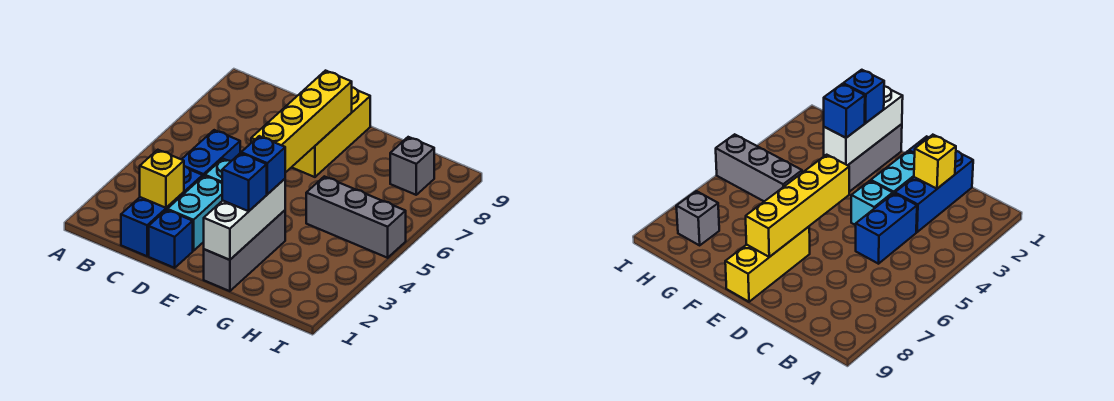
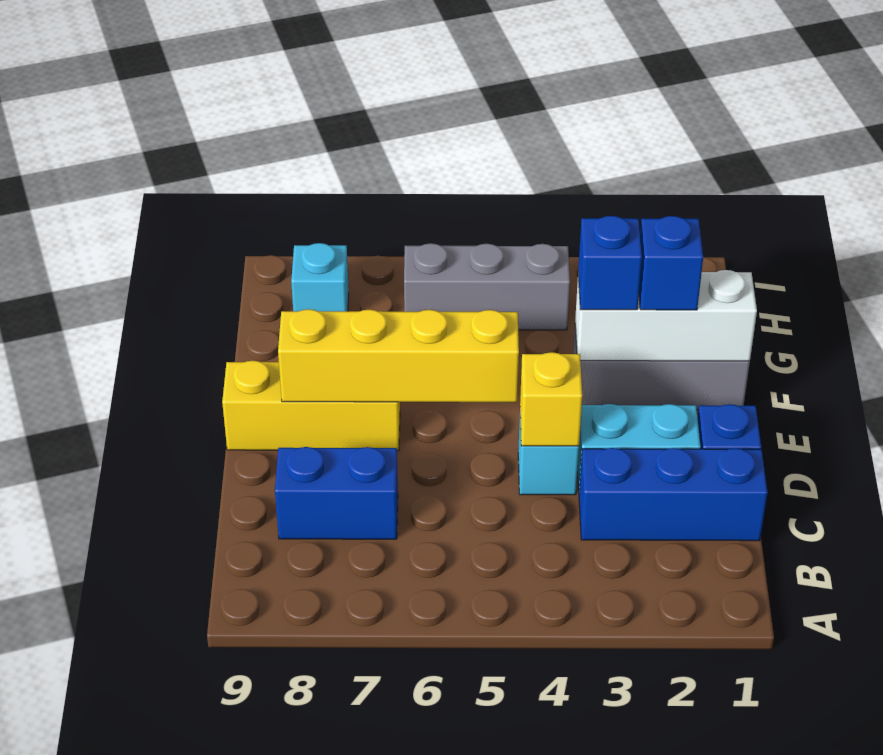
yellow brick C2 level 2 -> yellow brick D4 level 2
blue brick C4:C5 level 1 -> blue brick C7:C8 level 1
grey brick G5:I5 level 1 -> grey brick H4:H6 level 1
grey brick H8 level 1 -> cyan brick H8 level 1

